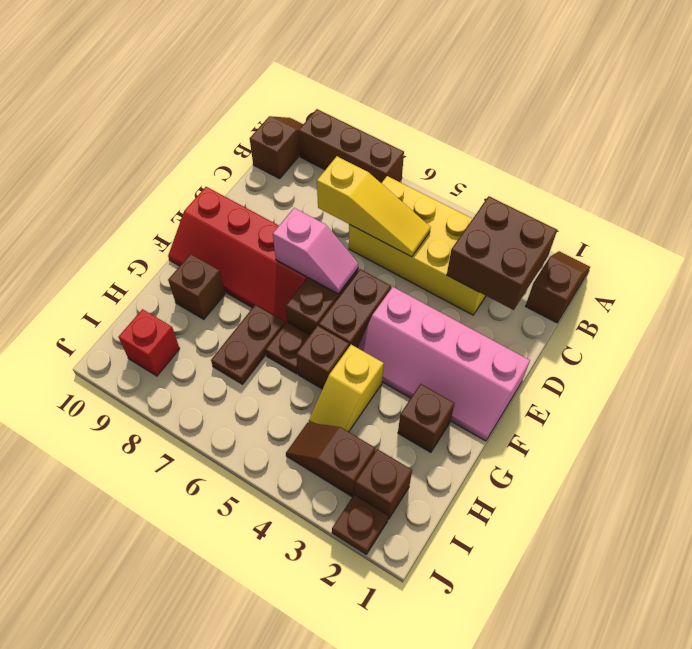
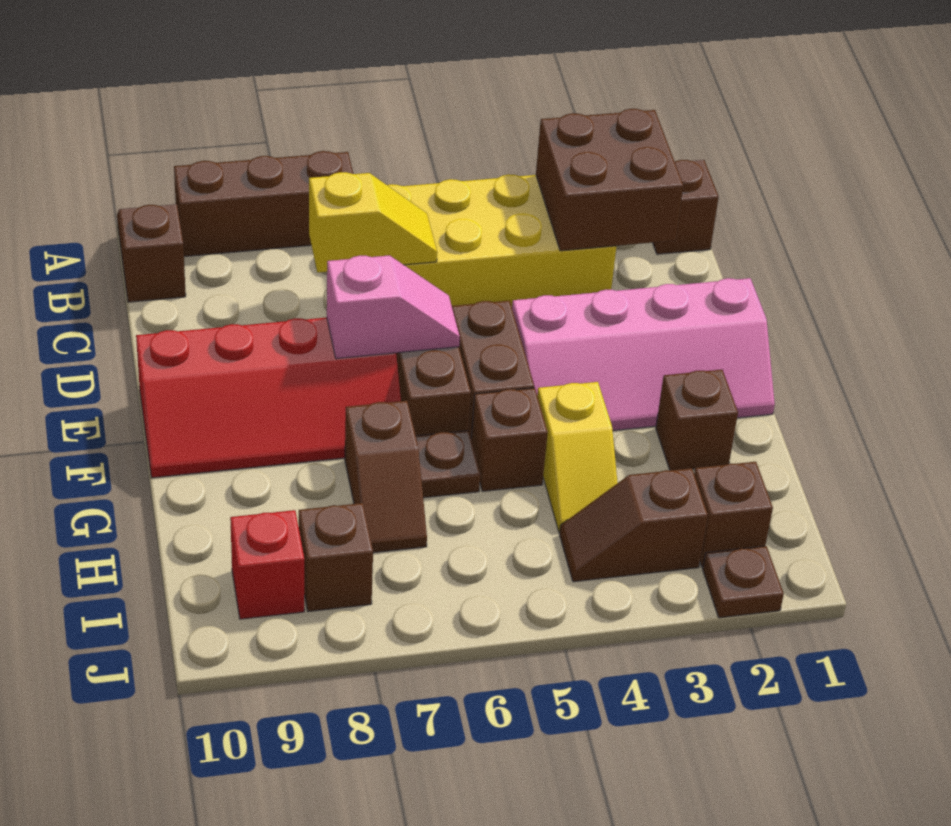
yellow slope C5:C7 level 2 top 7 -> yellow slope C6:C7 level 2 top 7
brown plate G7:H7 level 1 -> brown slope G7:H7 level 1 top G
brown brick G9 level 1 -> brown brick I8 level 1

